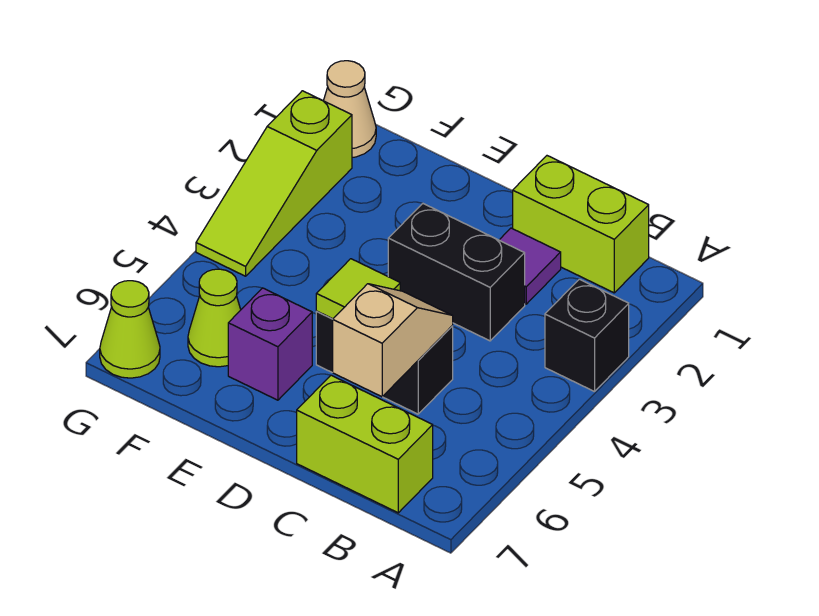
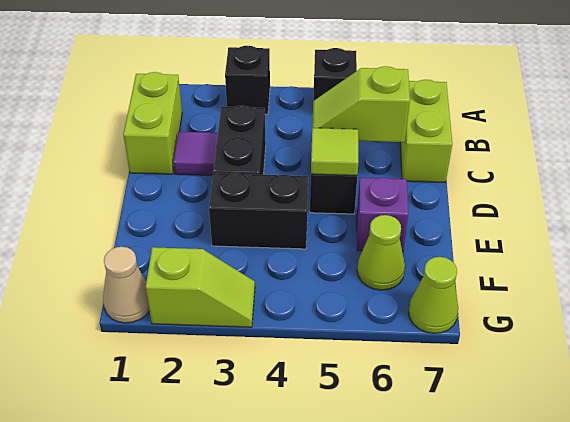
none -> black brick A5 level 1
tan slope C5:C6 level 2 top 6 -> lime slope C5:C6 level 2 top 6
none -> black brick E3:E4 level 1
lime slope G2:G4 level 1 top 2 -> lime slope G2:G3 level 1 top 2

